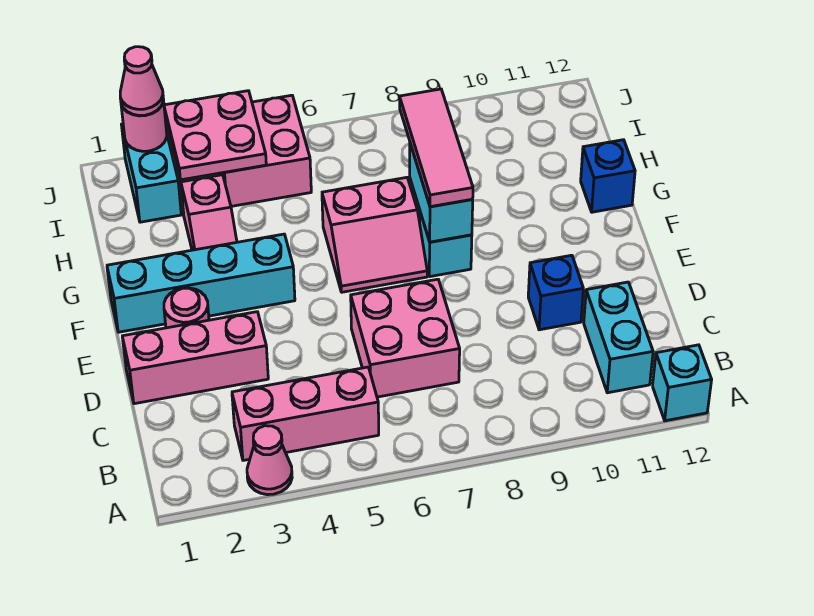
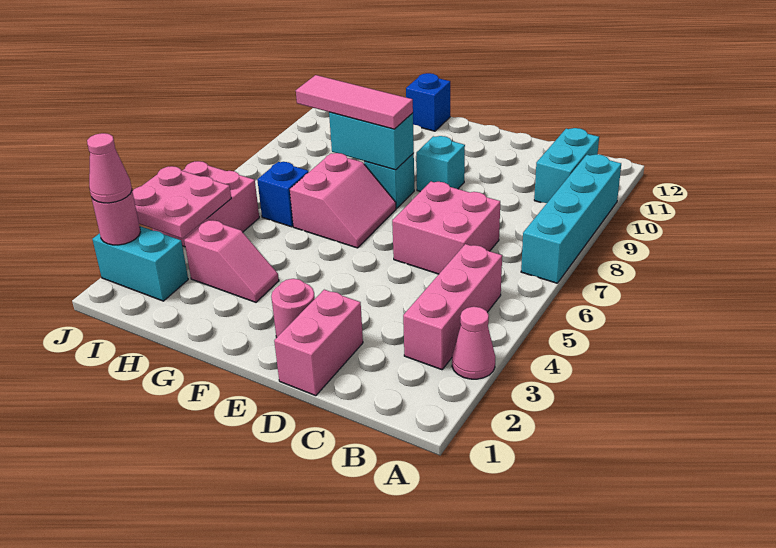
cyan brick A12 level 1 -> cyan brick E9 level 1
cyan brick B11:C11 level 1 -> cyan brick B10:B11 level 1
pink brick D1:D3 level 1 -> pink brick D1:D2 level 1
blue brick D10 level 1 -> blue brick H6 level 1
cyan brick F1:F4 level 1 -> cyan brick A7:A10 level 1

